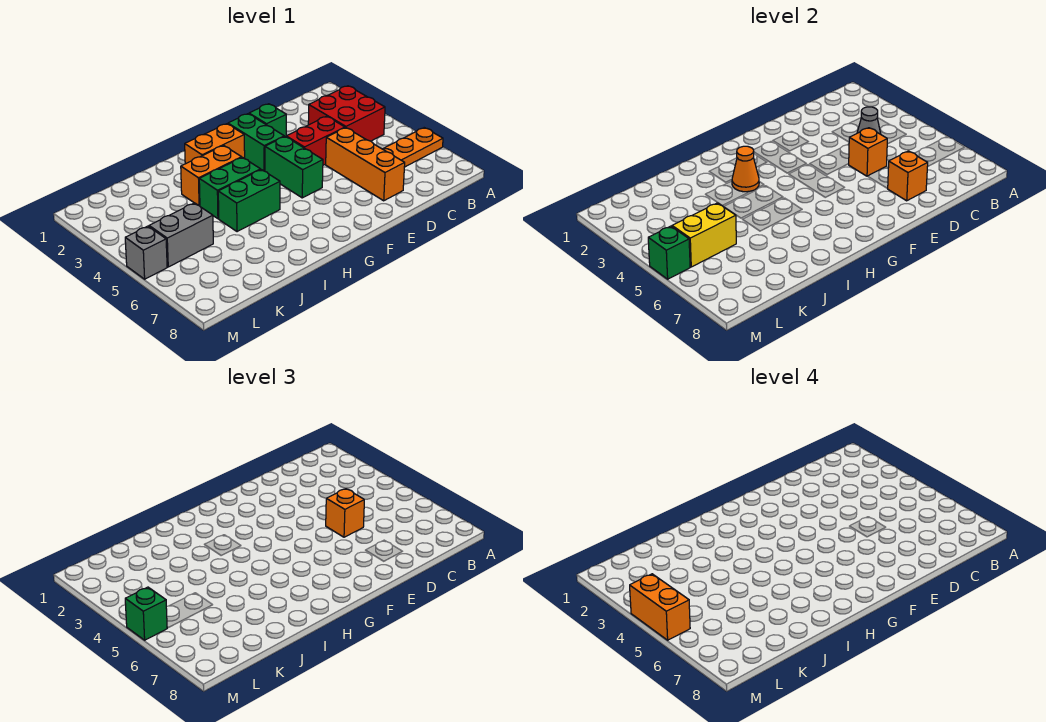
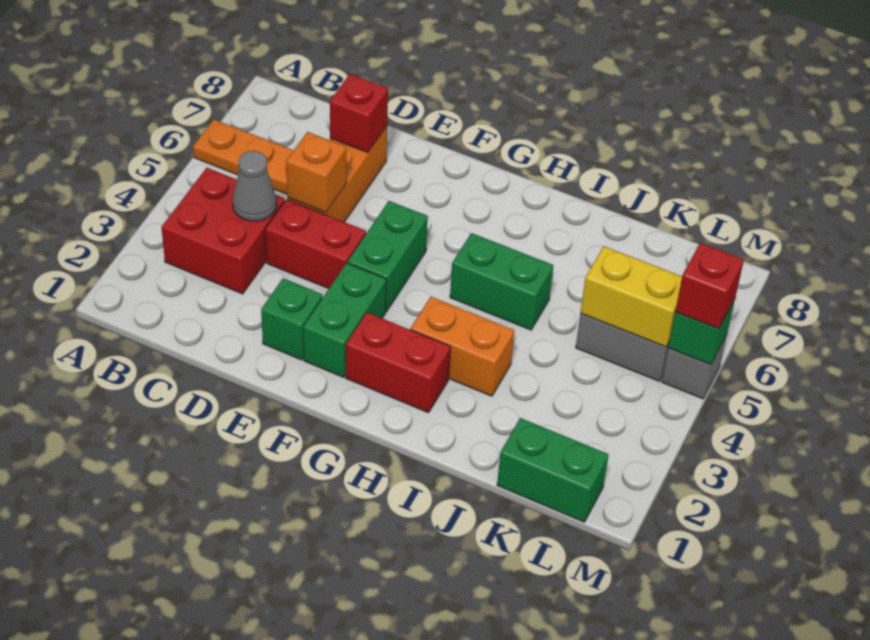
orange brick D5 level 3 -> none
orange brick D7 level 2 -> red brick D7 level 2
orange brick G2:H2 level 1 -> red brick G2:H2 level 1
orange cone H3 level 2 -> none
green brick H4:I4 level 1 -> green brick K1:L1 level 1
orange brick M4:M5 level 4 -> none
green brick M5 level 3 -> red brick M5 level 3

